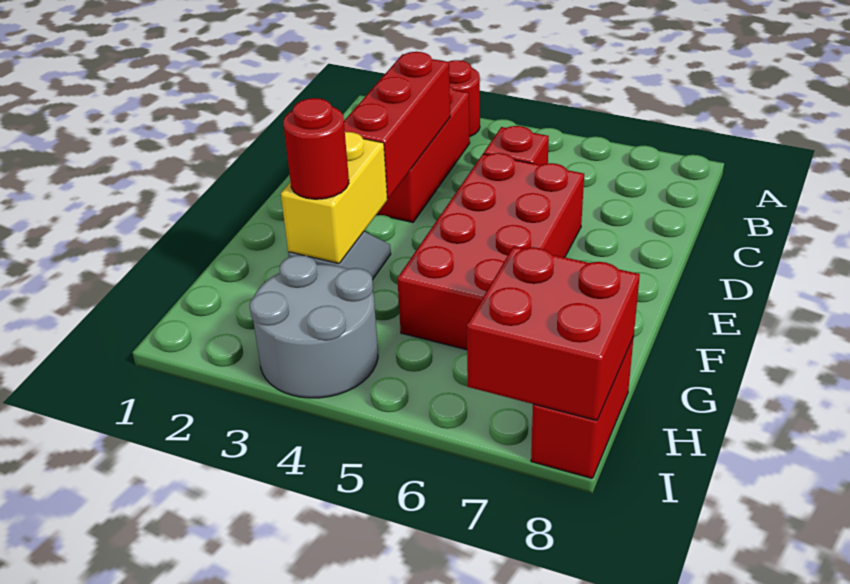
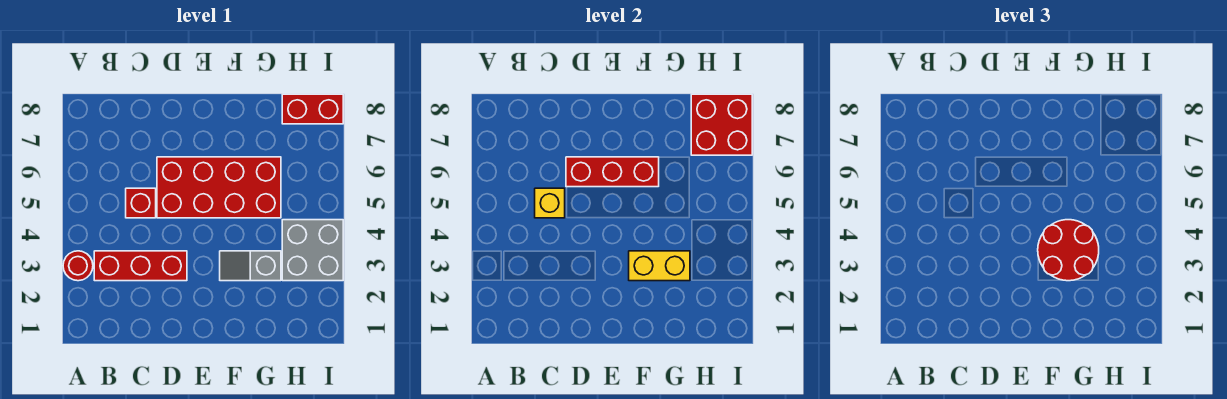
red brick C3:E3 level 2 -> red brick D6:F6 level 2
none -> yellow brick C5 level 2
red round brick G3 level 3 -> red round brick F3:G4 level 3
grey round brick H3:I4 level 1 -> grey brick H3:I4 level 1

